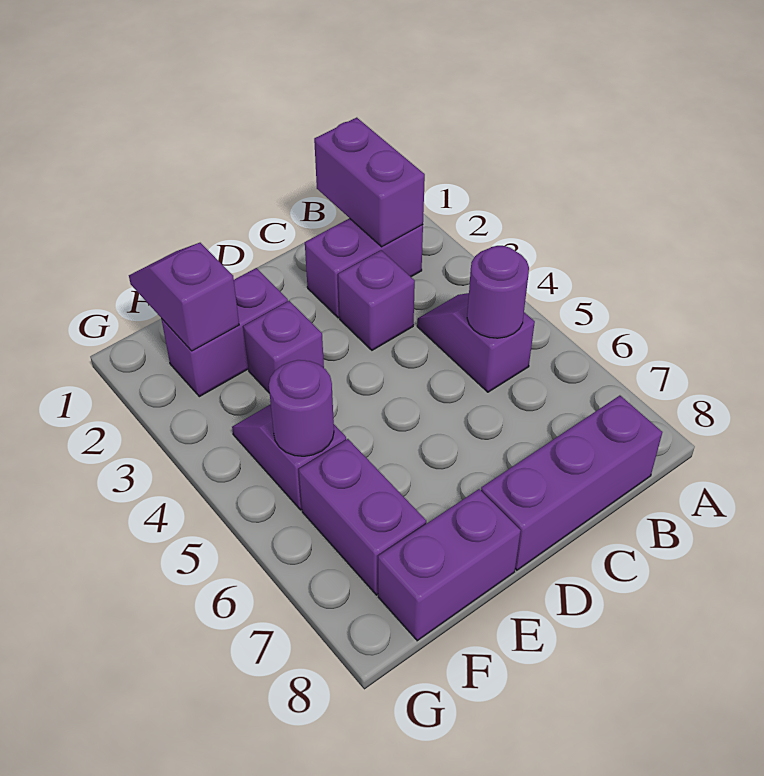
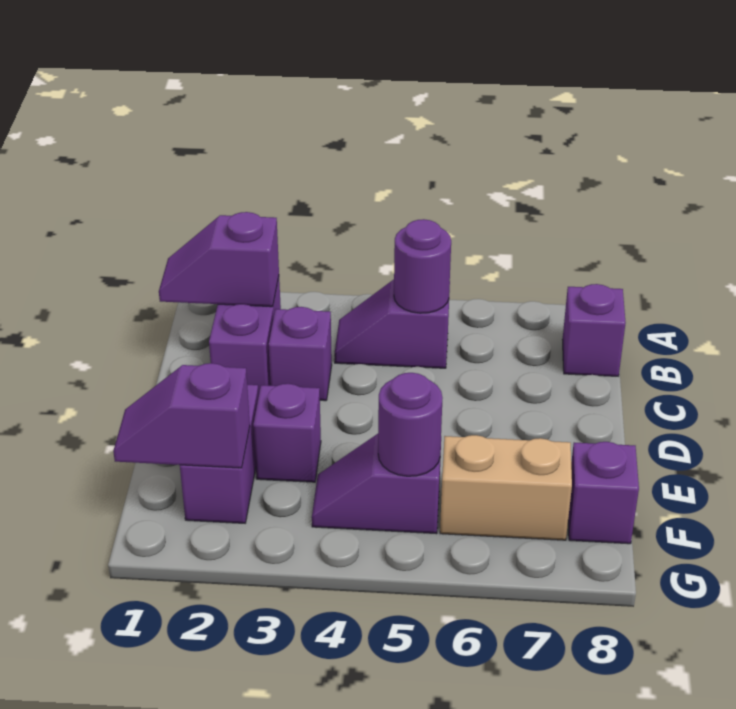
purple brick B1:B2 level 2 -> purple slope B1:B2 level 2 top 2
purple brick B8:D8 level 1 -> purple brick B8 level 1
purple brick E8:F8 level 1 -> purple brick F8 level 1
purple brick F6:F7 level 1 -> tan brick F6:F7 level 1

